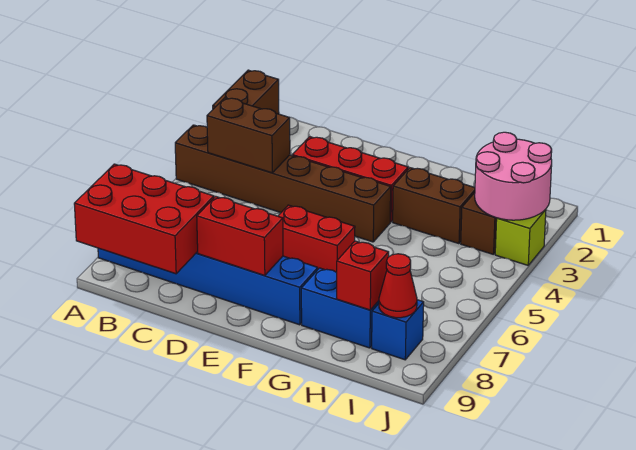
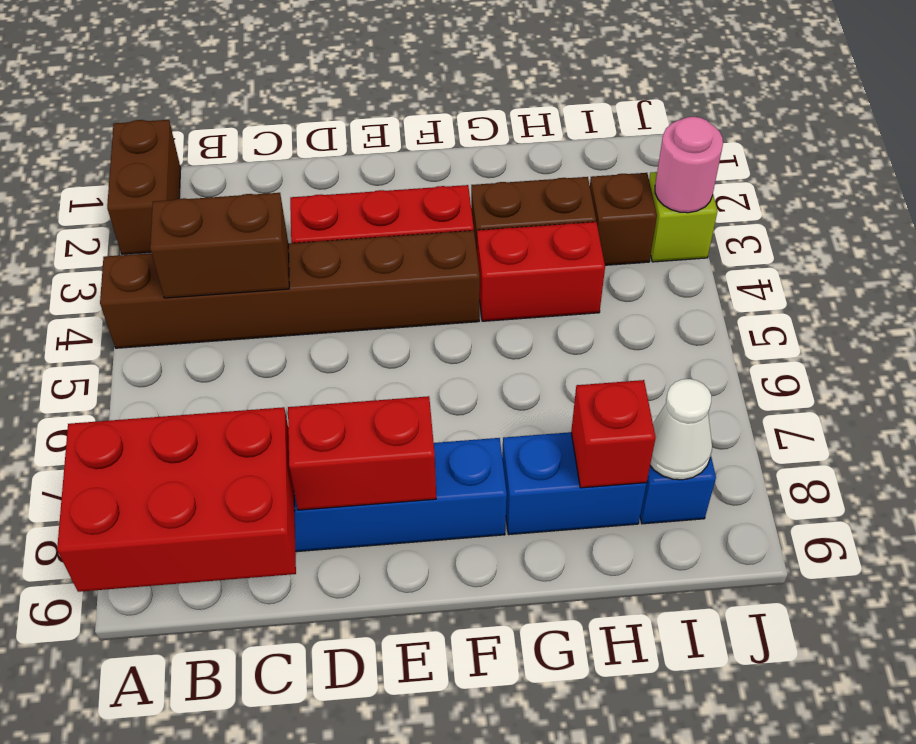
red brick E6:F6 level 1 -> red brick G4:H4 level 1
pink round brick I2:J3 level 2 -> pink round brick J3 level 2
red cone I8 level 2 -> white cone I8 level 2

